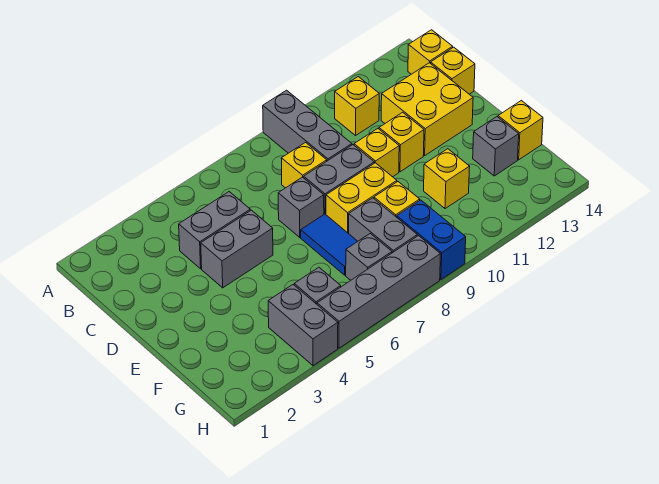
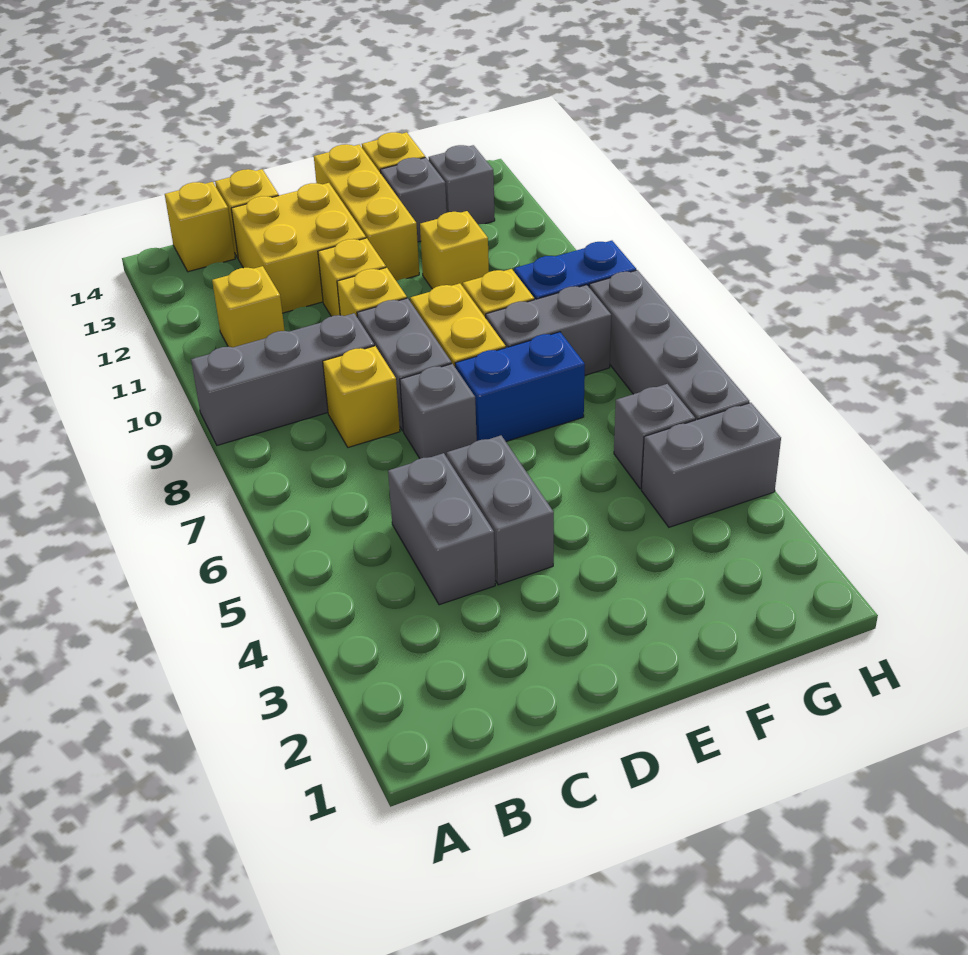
blue tile E7:F7 level 1 -> blue brick E7:F7 level 1
none -> yellow brick E12:E14 level 1
grey brick G7 level 1 -> grey brick G13 level 1

